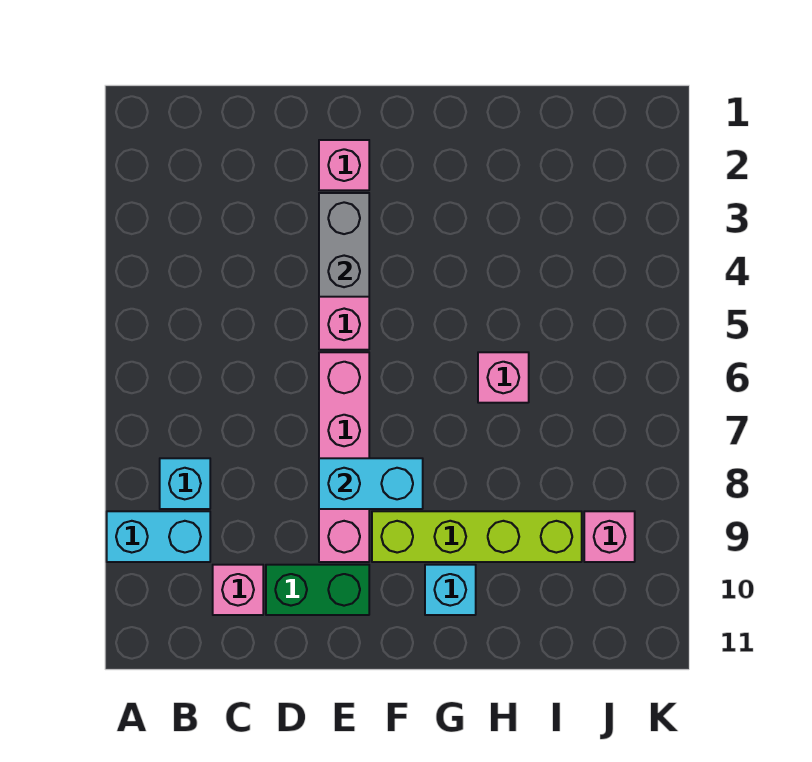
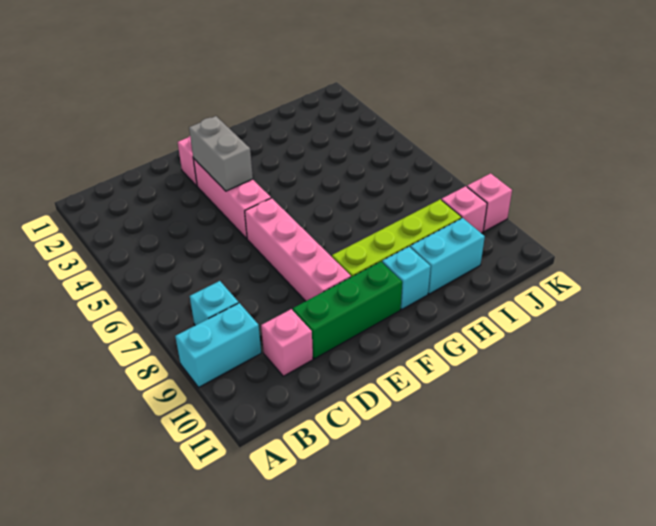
green brick D10:E10 level 1 -> green brick D10:F10 level 1
cyan brick E8:F8 level 2 -> cyan brick H10:I10 level 1
pink brick H6 level 1 -> pink brick K9 level 1

